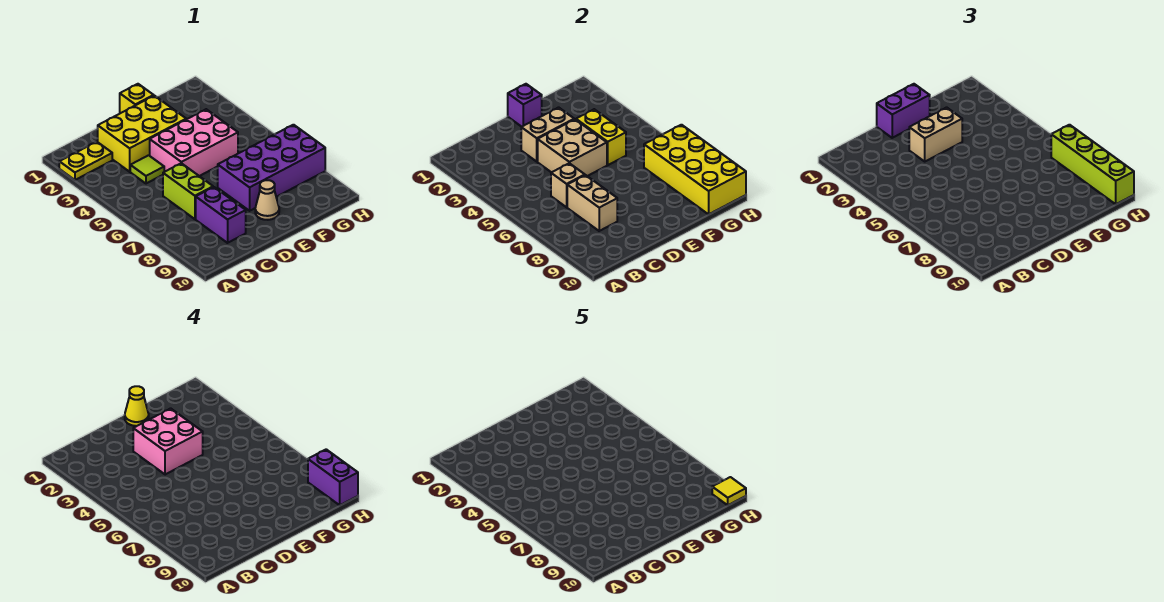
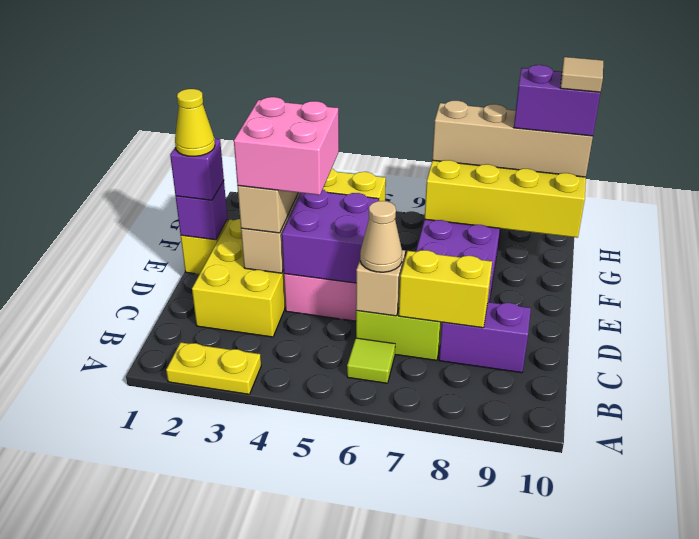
yellow plate A2:B2 level 1 -> yellow plate A2:A3 level 1
lime tile C4 level 1 -> lime tile B6 level 1
tan brick C7:C8 level 2 -> yellow brick C7:C8 level 2
purple brick D1:E1 level 3 -> purple brick E1 level 3
tan brick D4:E5 level 2 -> purple brick D4:E5 level 2
tan cone E9 level 1 -> tan cone C6 level 3
lime brick H7:H10 level 3 -> tan brick H7:H10 level 3
yellow tile H10 level 5 -> tan tile H10 level 5

